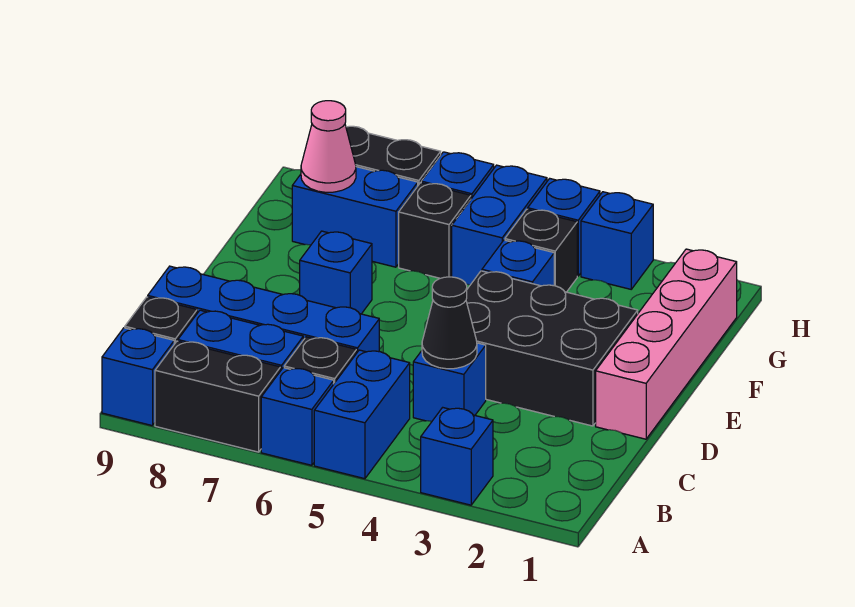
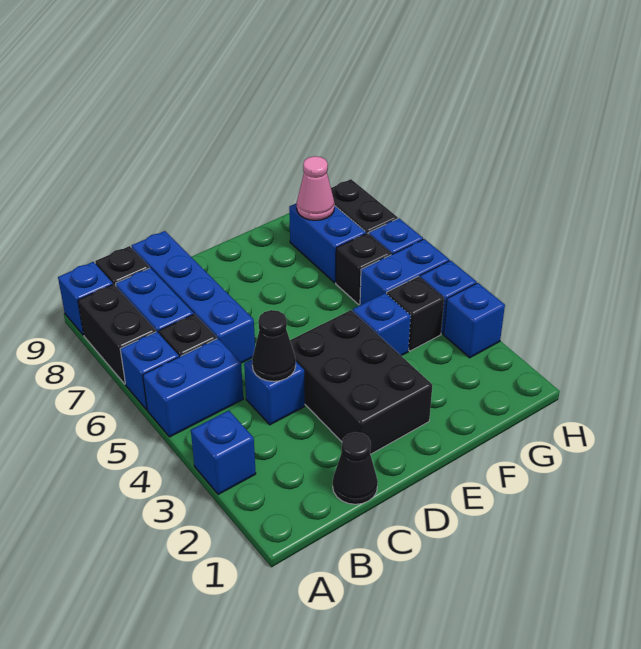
none -> black cone C1 level 1
pink brick D1:G1 level 1 -> none
blue brick E7 level 1 -> none

